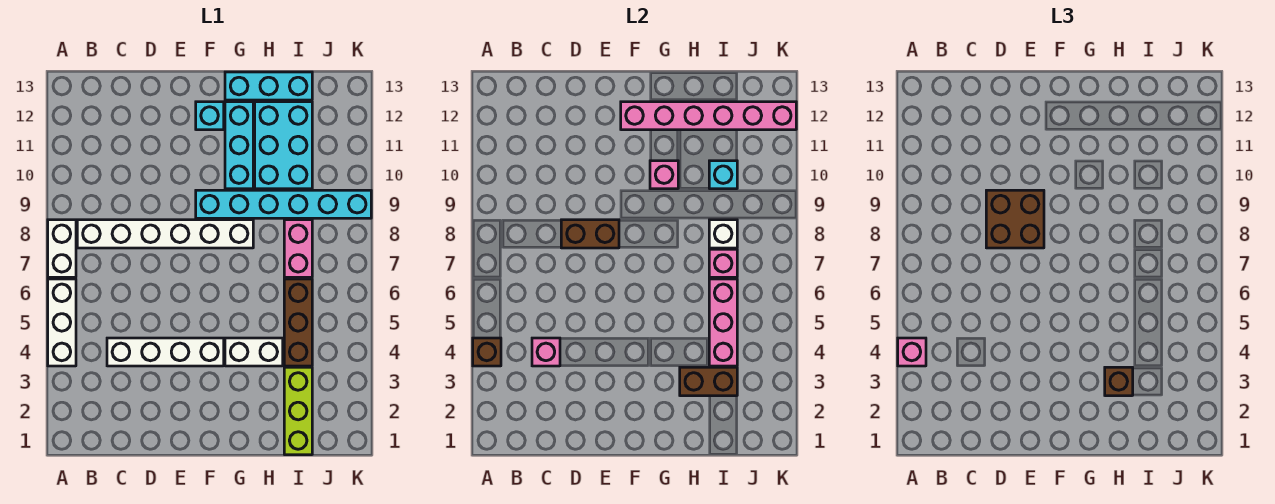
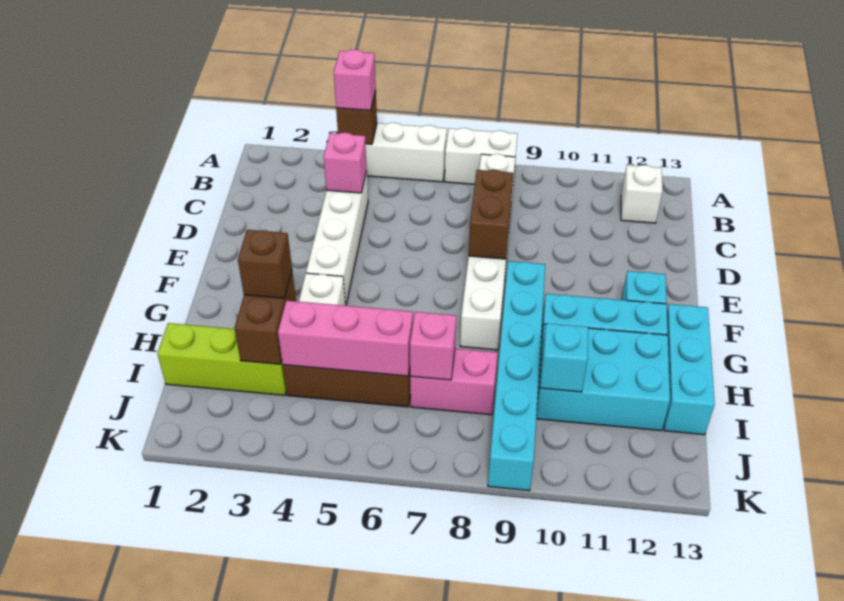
brown brick D8:E9 level 3 -> none
pink brick F12:K12 level 2 -> none
pink brick G10 level 2 -> none
white brick I8 level 2 -> white brick B12 level 1

